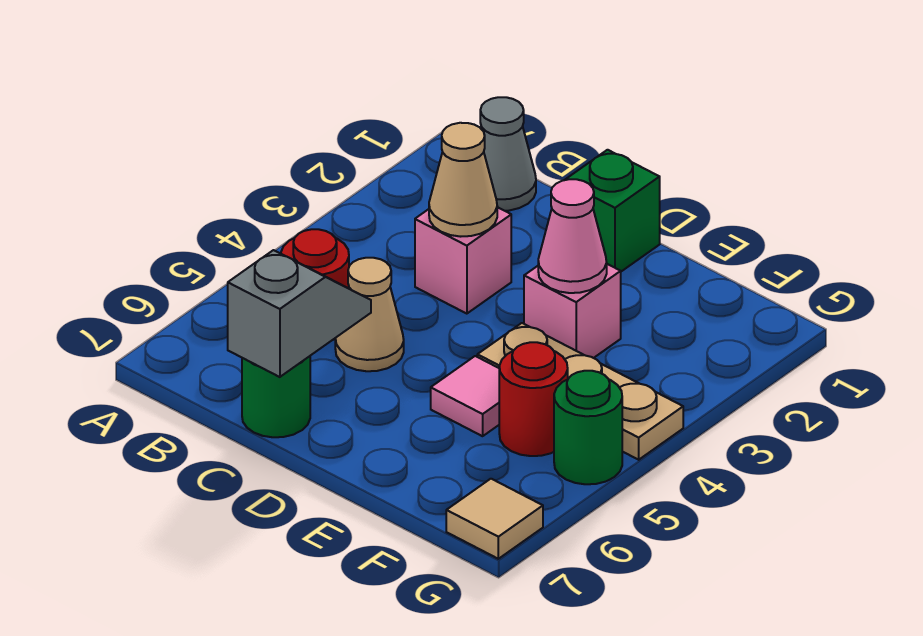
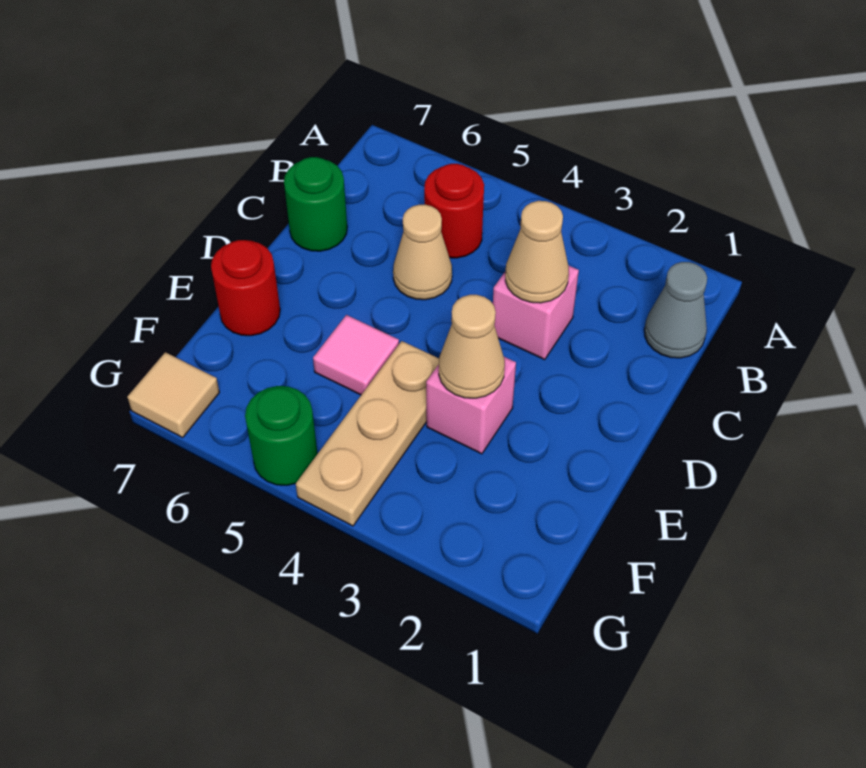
grey slope C6:C7 level 2 top 7 -> none
green brick D1 level 1 -> none
pink cone E3 level 2 -> tan cone E3 level 2
red round brick F5 level 1 -> red round brick E7 level 1

